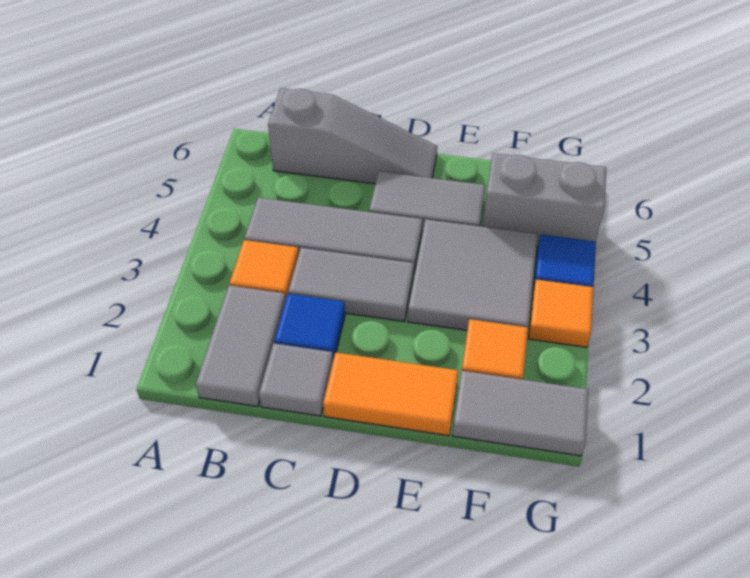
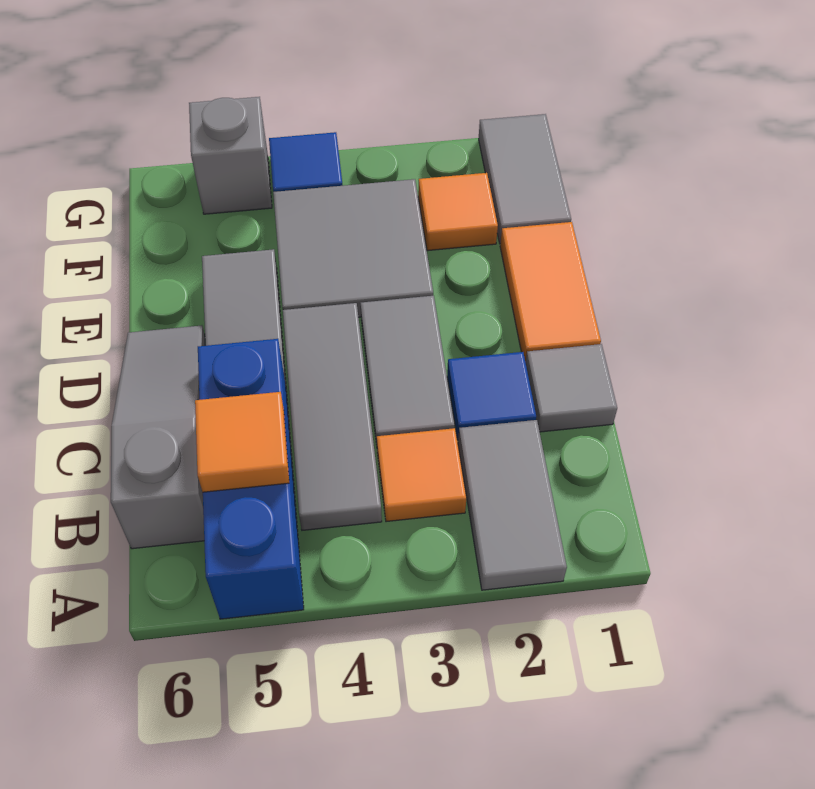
none -> blue brick A5:C5 level 1
grey tile B1:B2 level 1 -> grey tile A2:B2 level 1
grey brick F5:G5 level 1 -> grey brick G5 level 1
orange tile G3 level 1 -> orange tile B5 level 2

